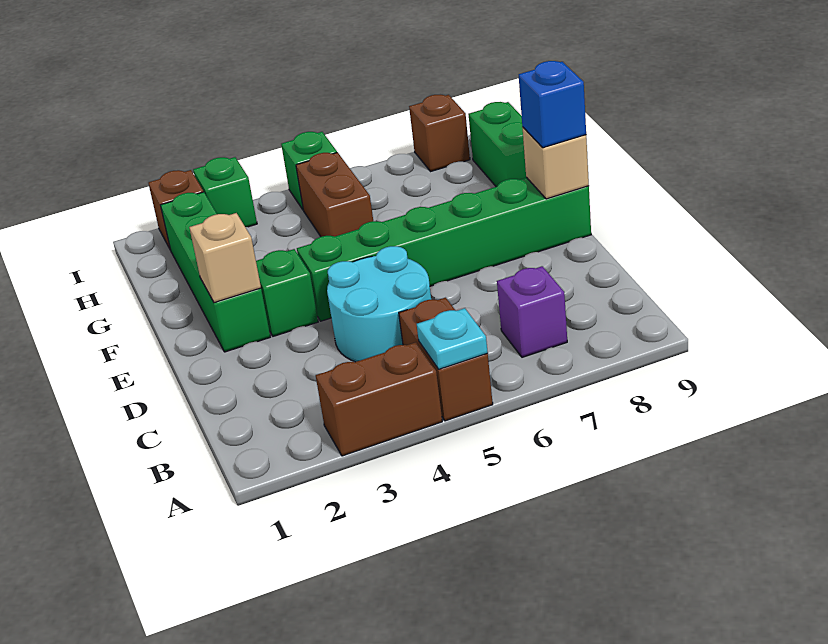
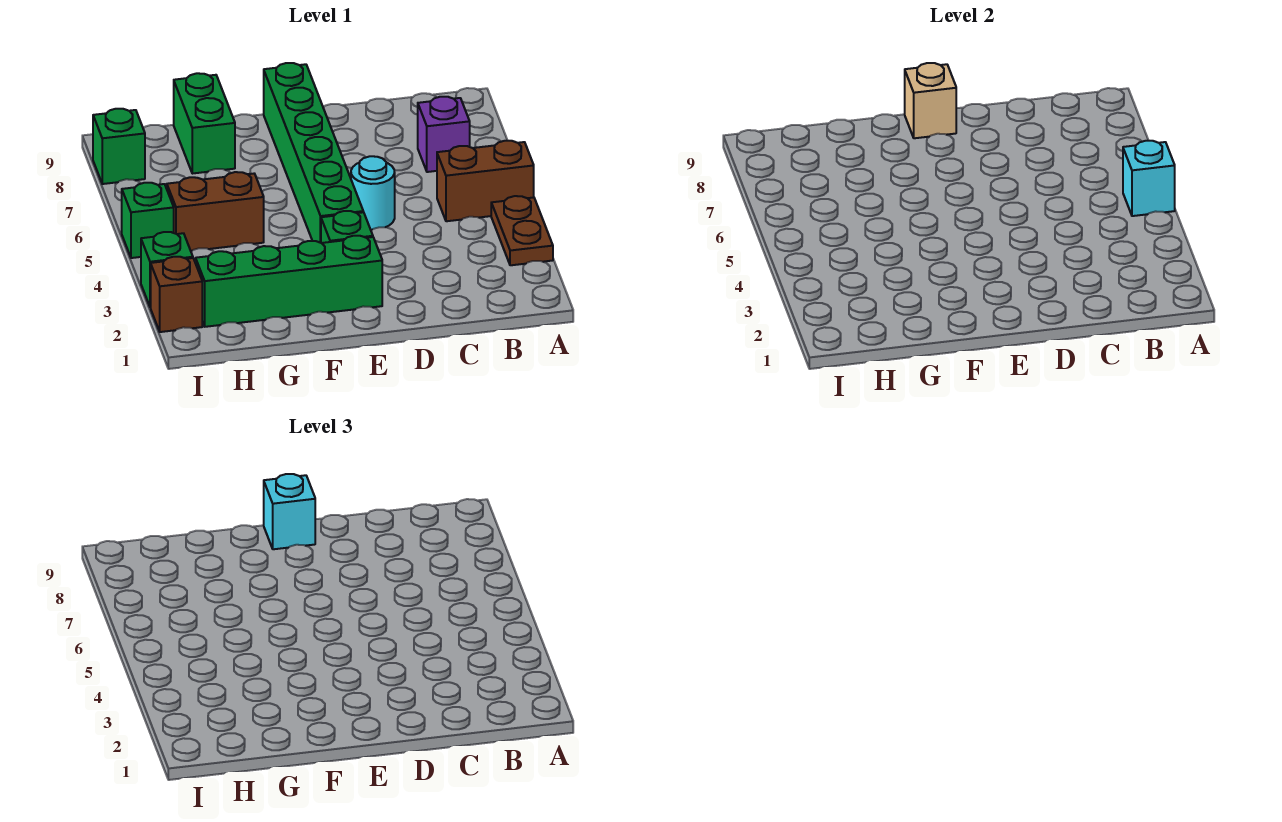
brown brick A3:A4 level 1 -> brown plate A3:A4 level 1
cyan plate A5 level 2 -> cyan brick A5 level 2
cyan round brick C4:D5 level 1 -> cyan round brick D5 level 1
tan brick E2 level 2 -> none
blue brick E9 level 3 -> cyan brick E9 level 3
green brick G9:H9 level 1 -> green brick G8:G9 level 1
brown brick I8 level 1 -> green brick I8 level 1

